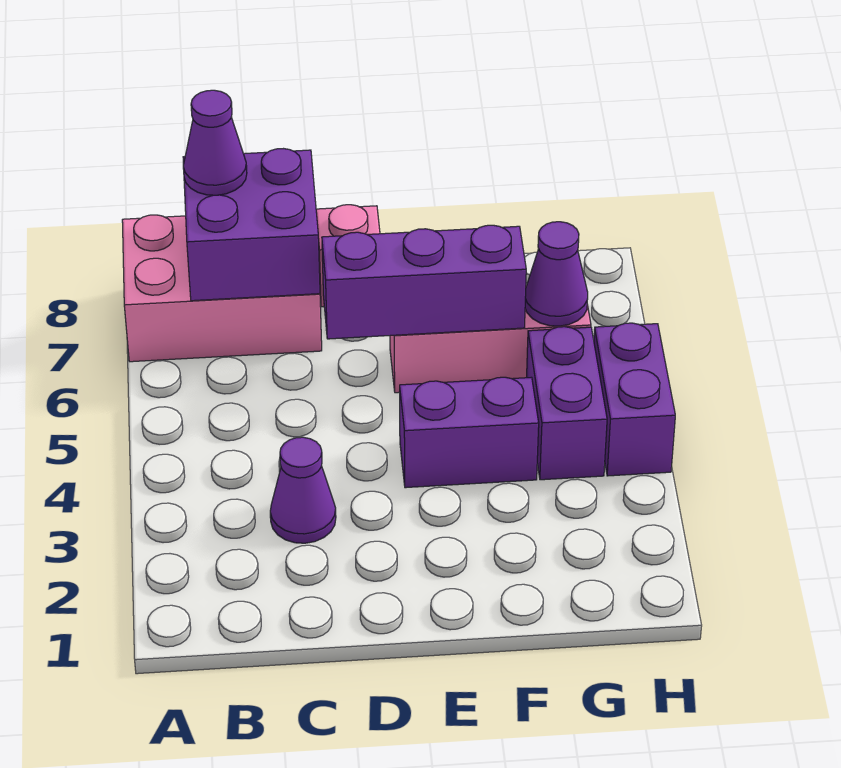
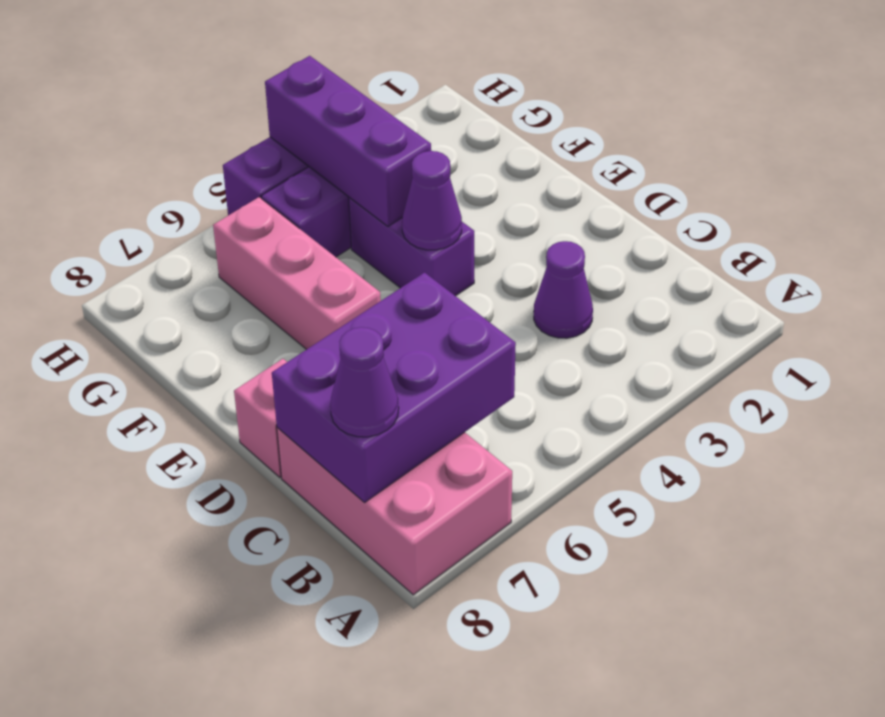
purple brick B7:C8 level 2 -> purple brick B6:C8 level 2
purple brick D6:F6 level 2 -> purple brick F4:H4 level 2
purple cone G6 level 2 -> purple cone E4 level 2

